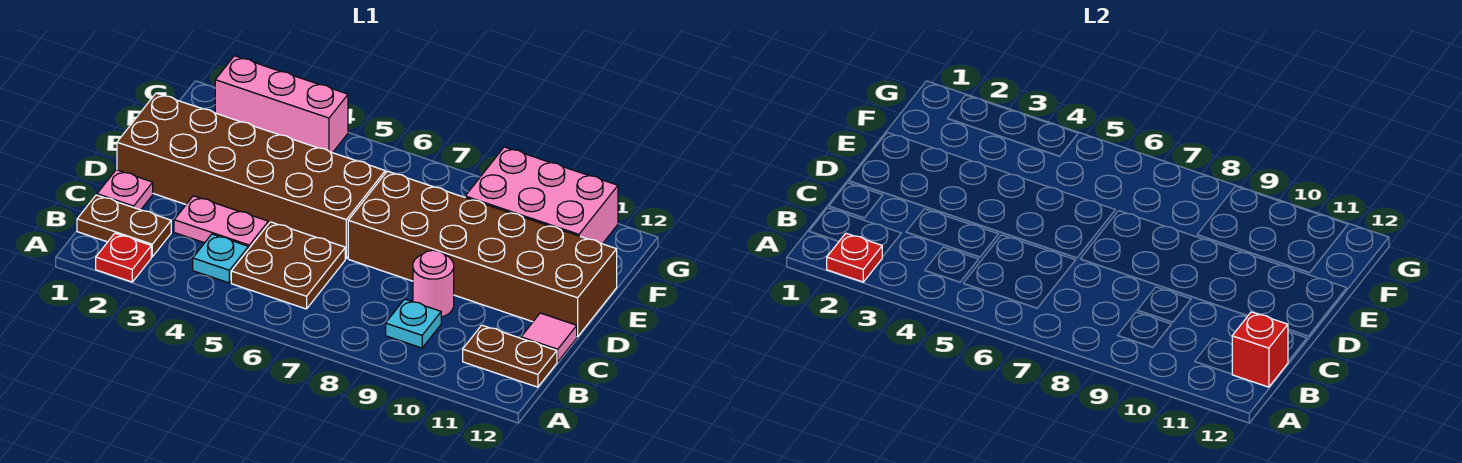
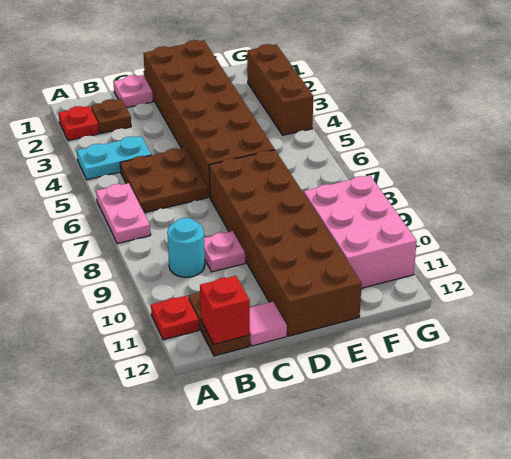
red plate A2 level 2 -> red plate A11 level 1
brown plate B1:B2 level 1 -> brown plate B2 level 1
cyan plate B4 level 1 -> cyan plate A4:B4 level 1
cyan plate B9 level 1 -> cyan round brick B9 level 1
pink plate C3:C4 level 1 -> pink plate A6:A7 level 1
pink round brick C9 level 1 -> pink plate C9 level 1
pink brick G2:G4 level 1 -> brown brick G2:G4 level 1

